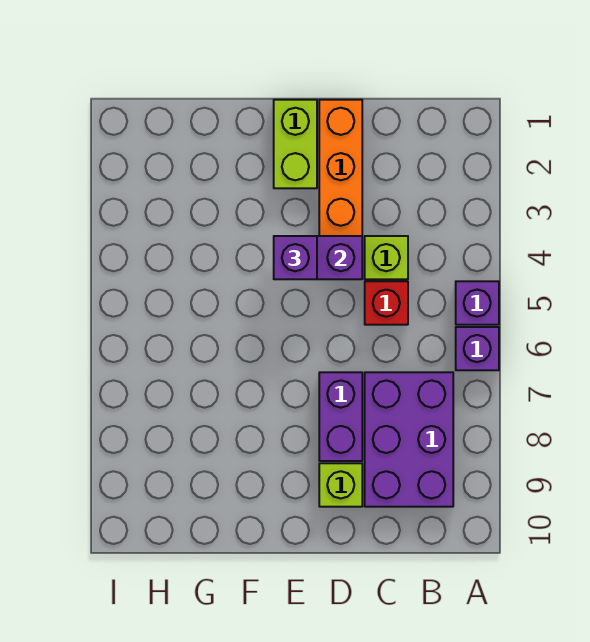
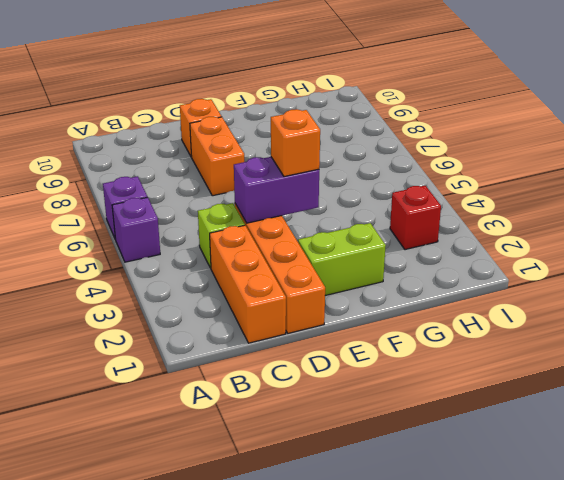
purple brick B7:C9 level 1 -> none
none -> orange brick C1:C3 level 1
red brick C5 level 1 -> red brick H3 level 1
purple brick D7:D8 level 1 -> orange brick D7:D8 level 1
lime brick D9 level 1 -> orange brick D9 level 1
lime brick E1:E2 level 1 -> lime brick E2:F2 level 1
purple brick E4 level 3 -> orange brick E4 level 3

